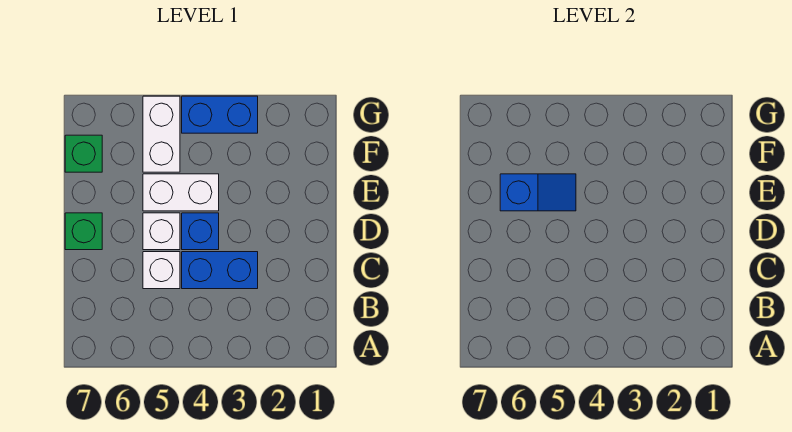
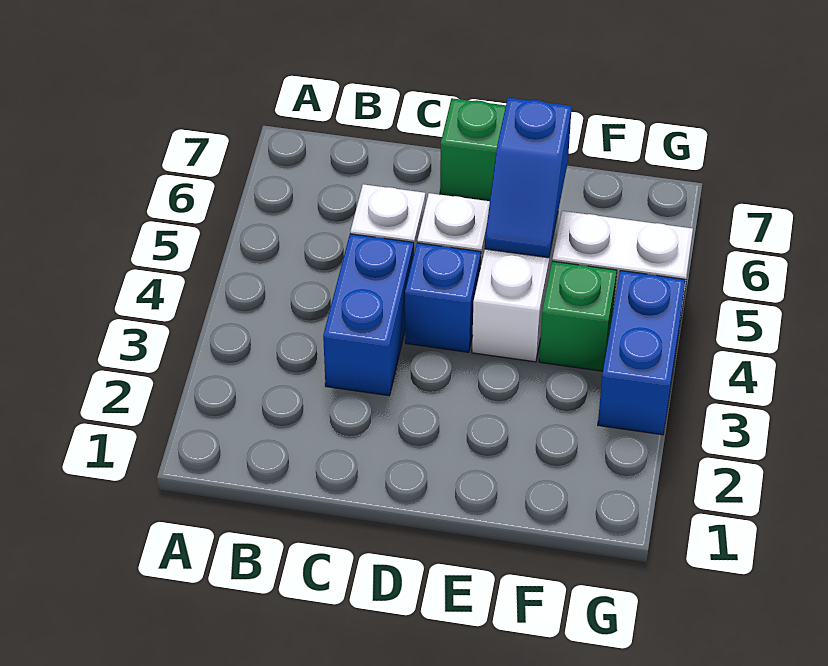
green brick F7 level 1 -> green brick F4 level 1

